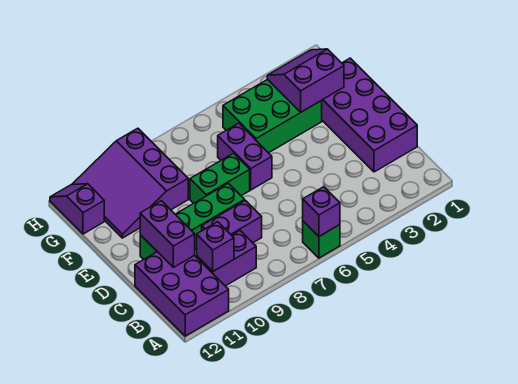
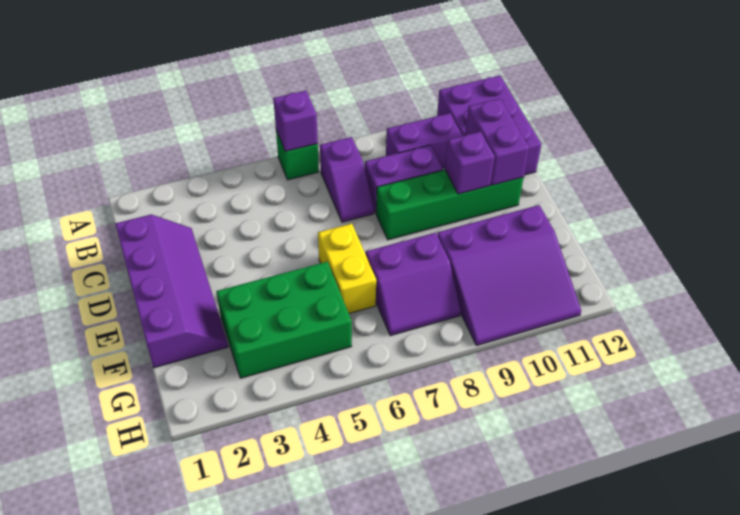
purple brick B10 level 2 -> purple brick D10 level 2
purple brick C1:F2 level 1 -> purple slope C1:F2 level 1 top 1
purple brick E6:F6 level 1 -> yellow brick E6:F6 level 1
green brick E7:E8 level 1 -> none
purple slope F2:G3 level 2 top F -> purple slope F7:G8 level 1 top F
purple slope F9:H11 level 1 top 9 -> purple slope F9:H11 level 1 top F
purple slope G12:H12 level 1 top G -> purple slope B7:C7 level 1 top B

